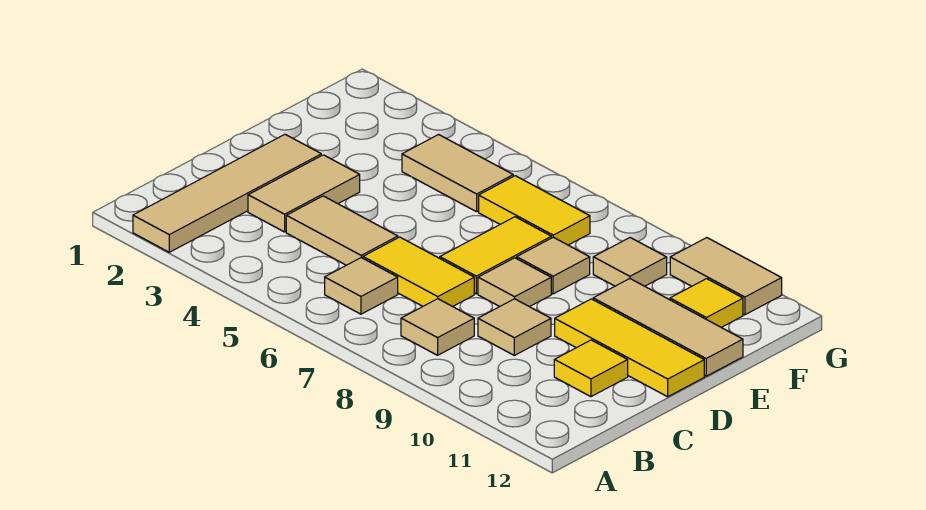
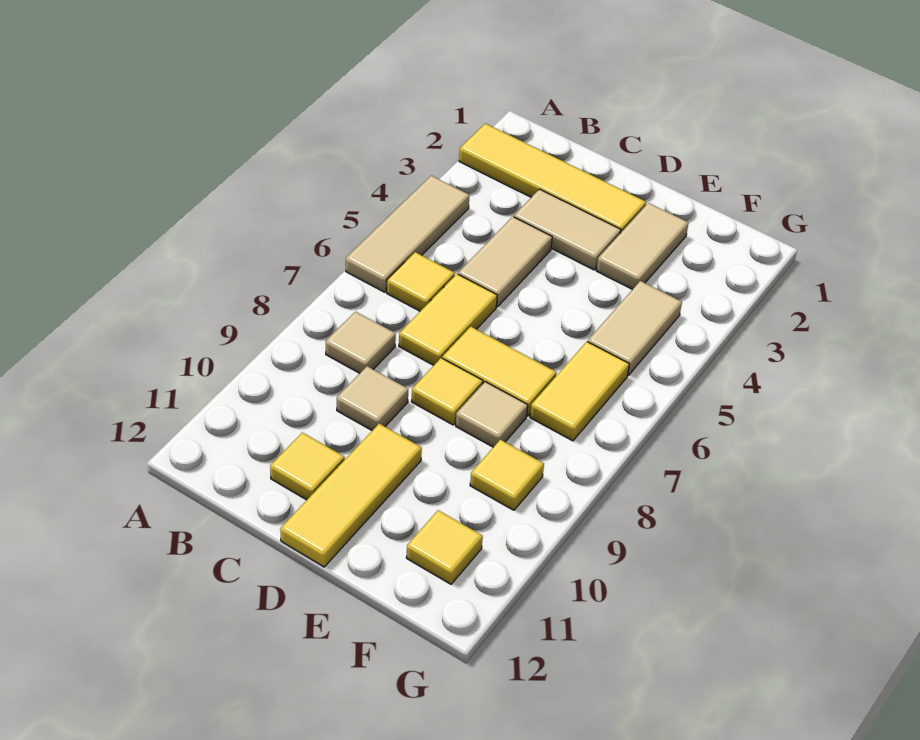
tan tile A2:D2 level 1 -> yellow tile A2:D2 level 1
tan tile B6 level 1 -> yellow tile B6 level 1
tan tile D8 level 1 -> yellow tile D8 level 1
tan tile E10:E12 level 1 -> tan tile A4:A6 level 1
tan tile F9 level 1 -> yellow tile F9 level 1
tan tile G10:G11 level 1 -> tan tile E2:E3 level 1

